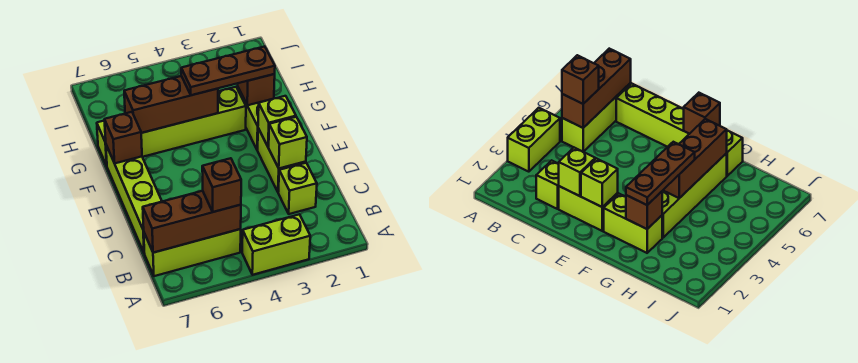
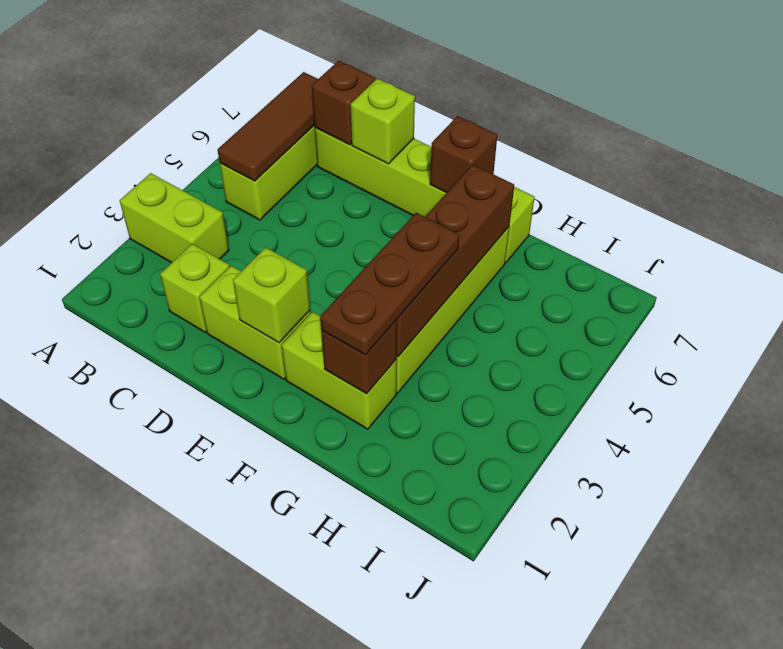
lime brick A3:A4 level 1 -> lime brick A3:B3 level 1
brown brick B5:B7 level 2 -> brown tile B5:B7 level 2
brown brick B5 level 3 -> brown brick C7 level 2
lime brick D2 level 2 -> lime brick D7 level 2
brown brick G4:G6 level 2 -> brown brick G3:G6 level 2

